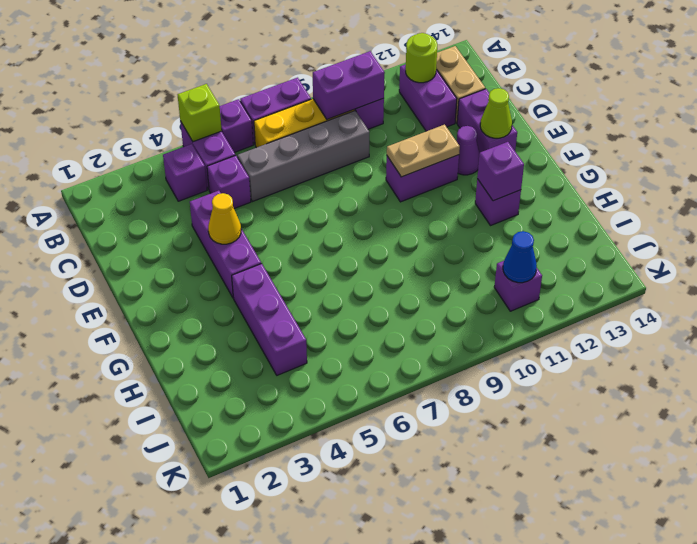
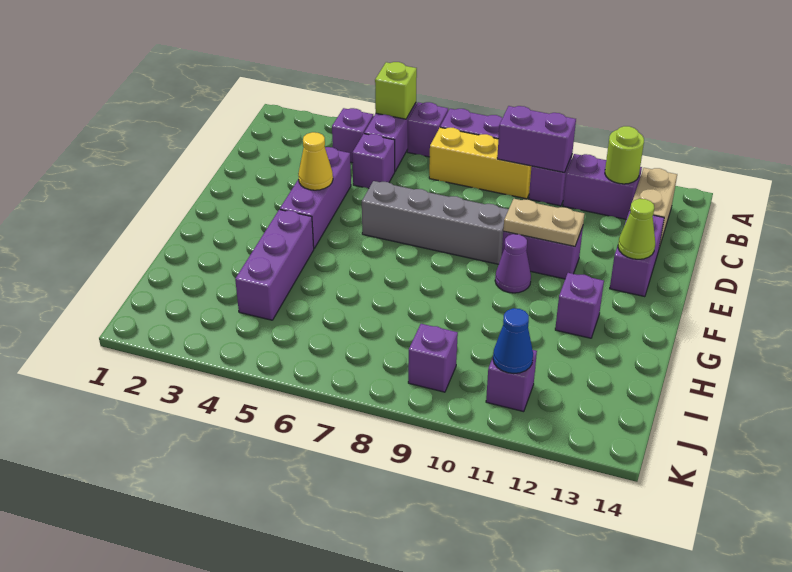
purple brick B12:C12 level 1 -> purple brick B11:B12 level 1
grey brick C6:C9 level 1 -> grey brick E6:E9 level 1
purple cone E12 level 1 -> purple cone F10 level 1
purple brick G12 level 2 -> purple brick J9 level 1

